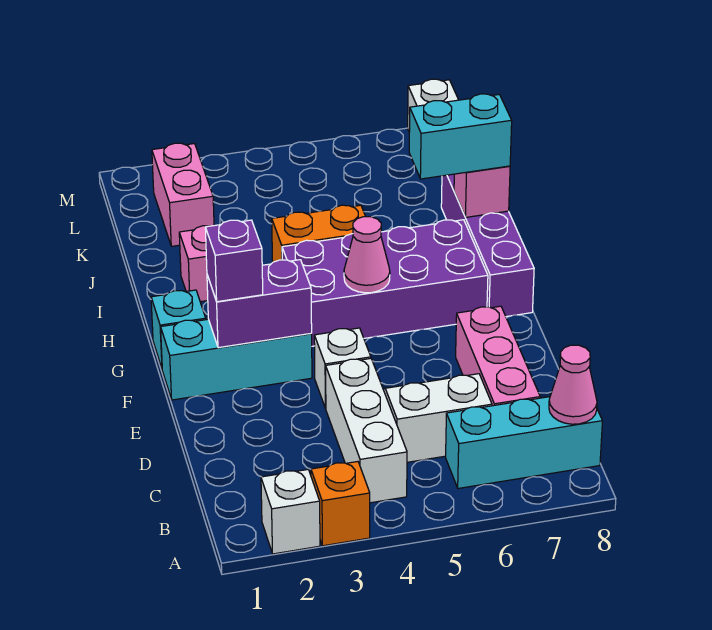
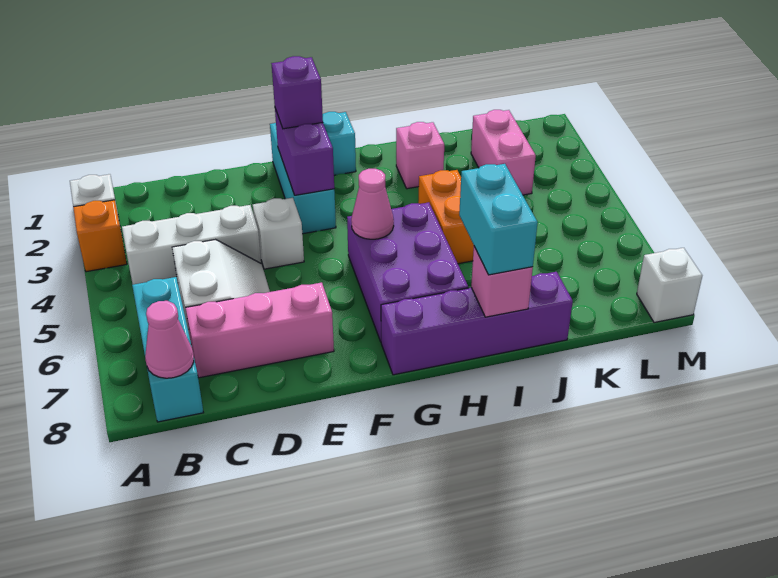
purple brick G4:H7 level 1 -> purple brick G5:H7 level 1
pink brick K2:L2 level 1 -> pink brick K2:K3 level 1

